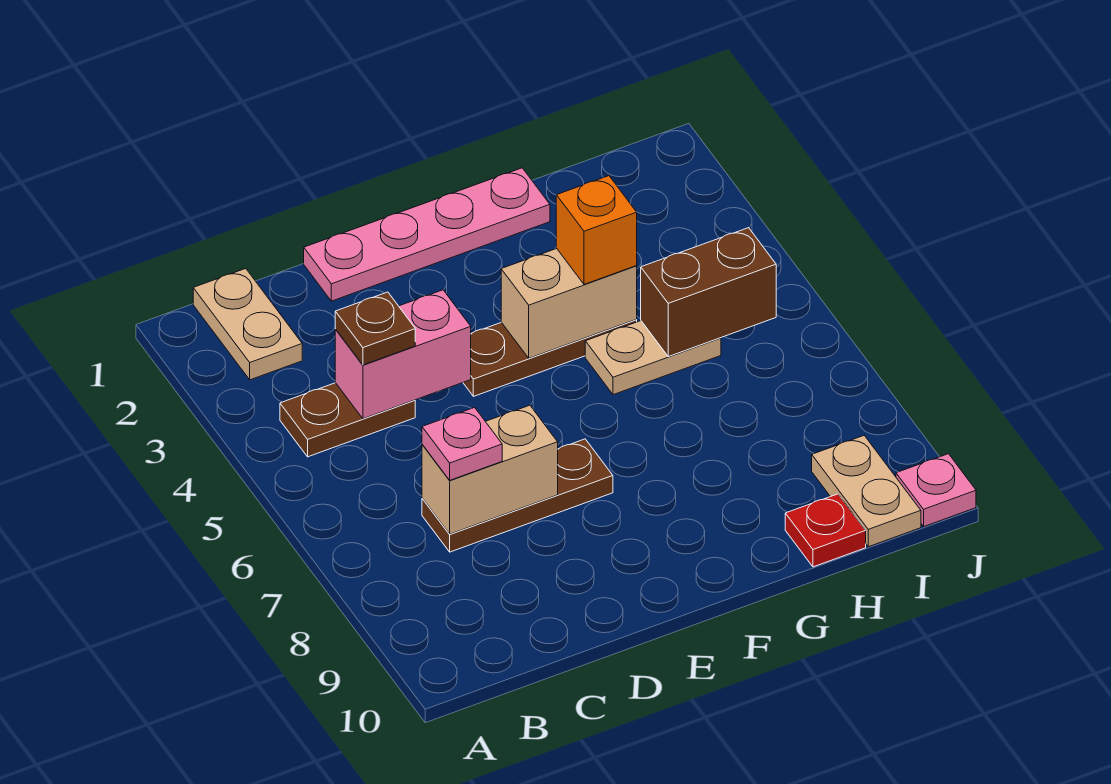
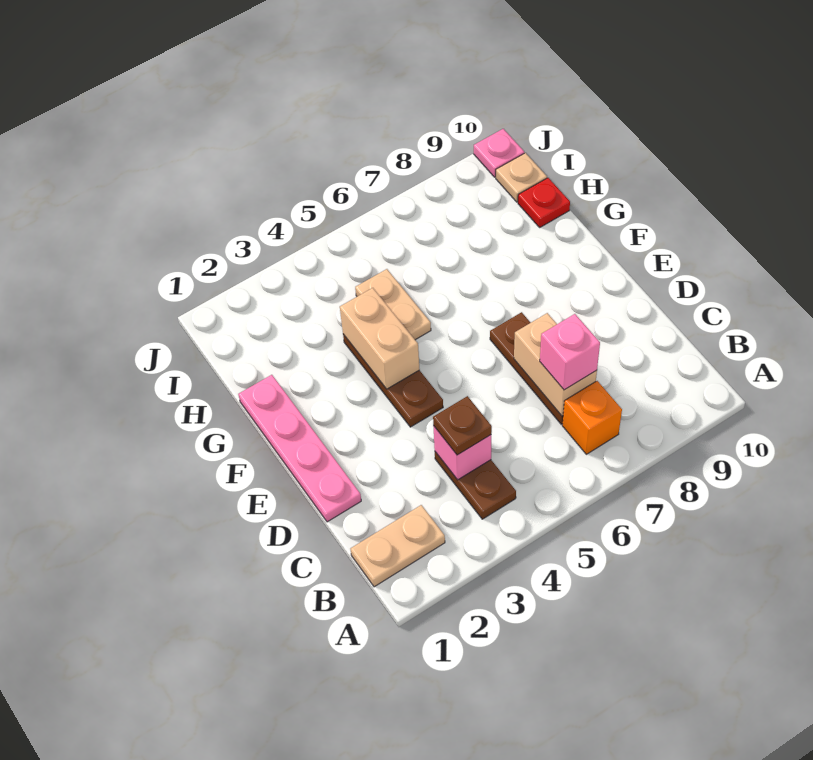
pink brick C4:D4 level 2 -> pink brick C4 level 2
pink plate C7 level 3 -> pink brick C7 level 3
orange brick G4 level 3 -> orange brick B7 level 1
brown brick H5:I5 level 2 -> none
tan plate I9:I10 level 1 -> tan plate I10 level 1

